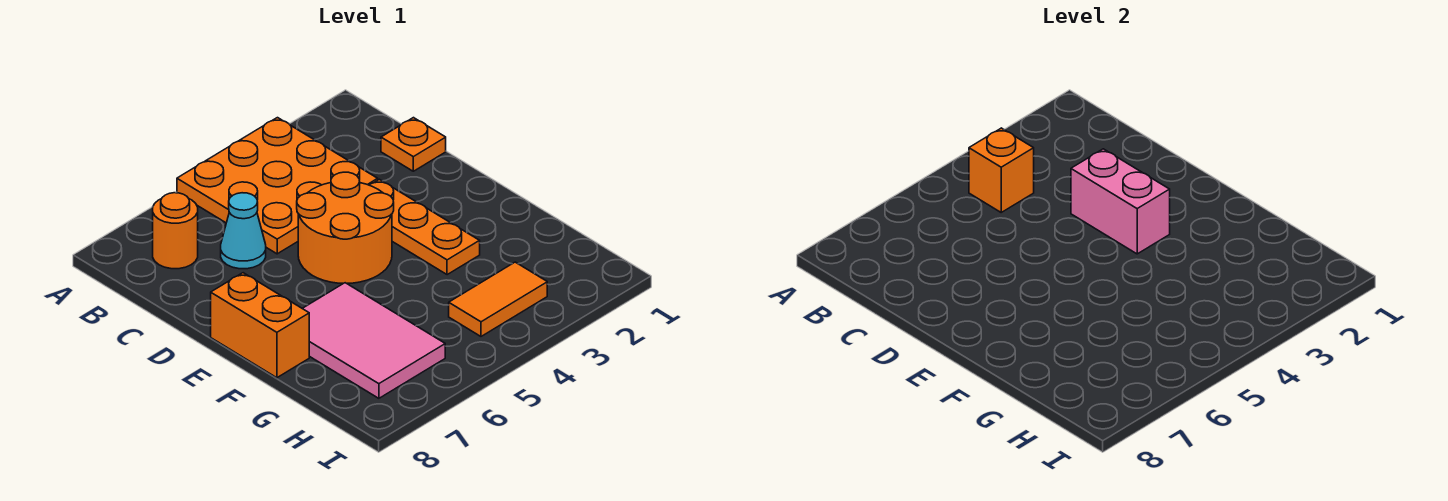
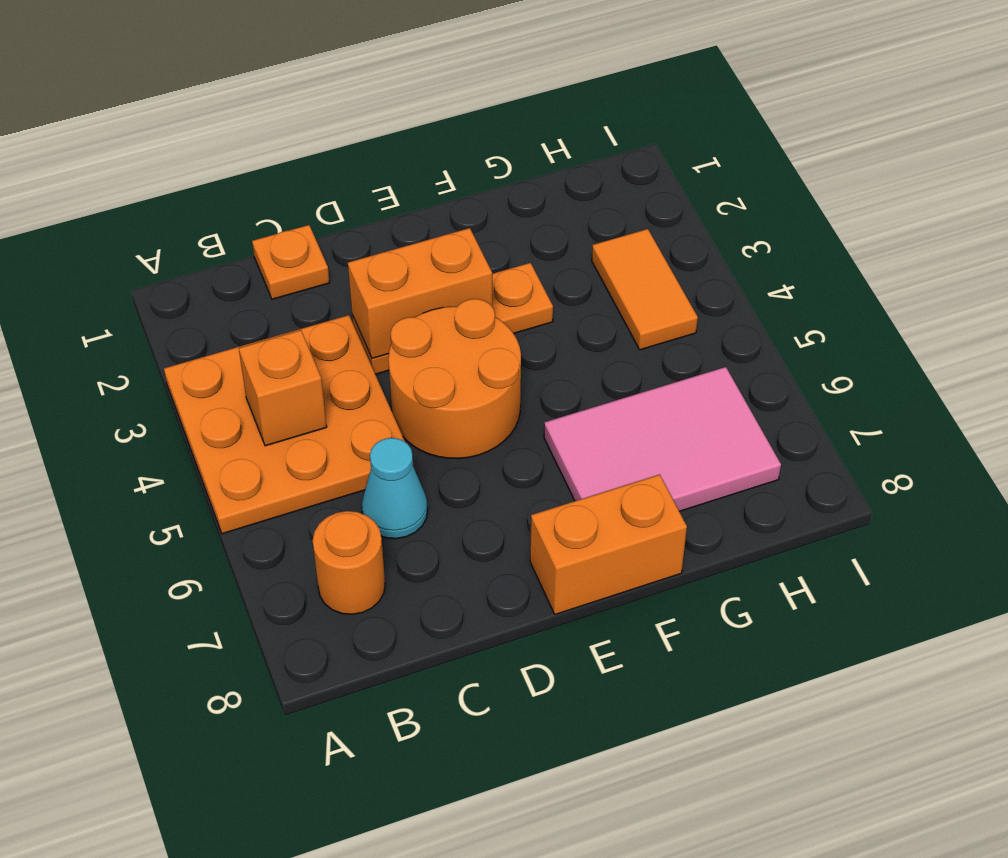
pink brick D3:E3 level 2 -> orange brick D3:E3 level 2

